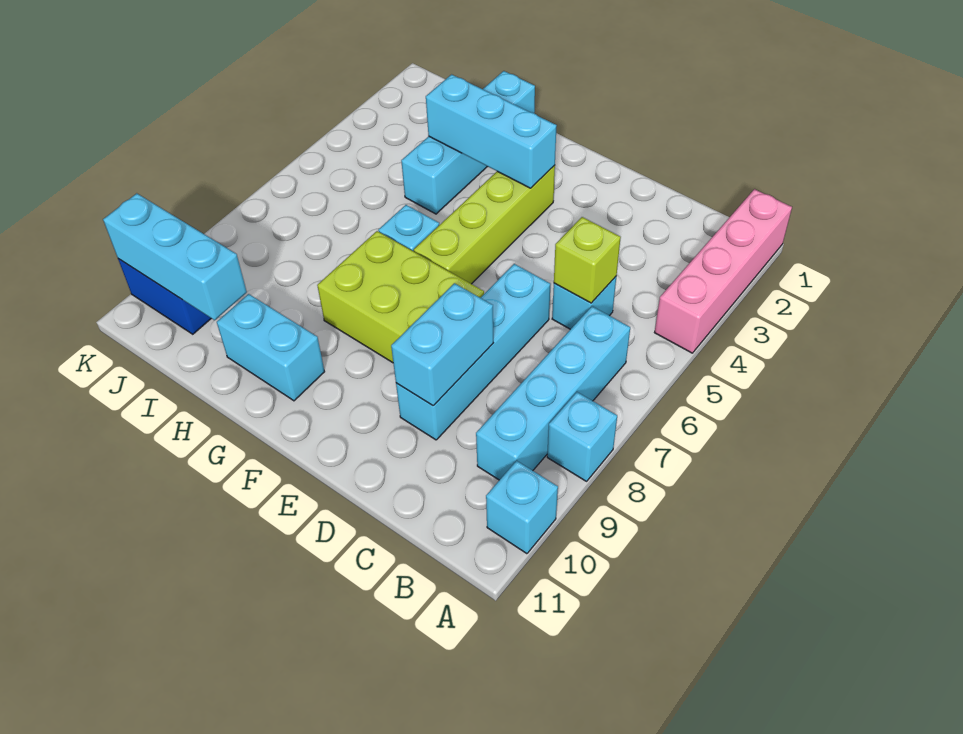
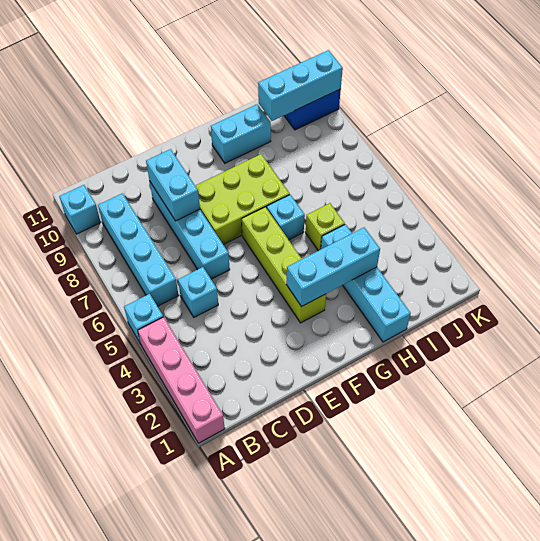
cyan brick A8 level 1 -> cyan brick A5 level 1
lime brick C5 level 2 -> lime brick H5 level 1

